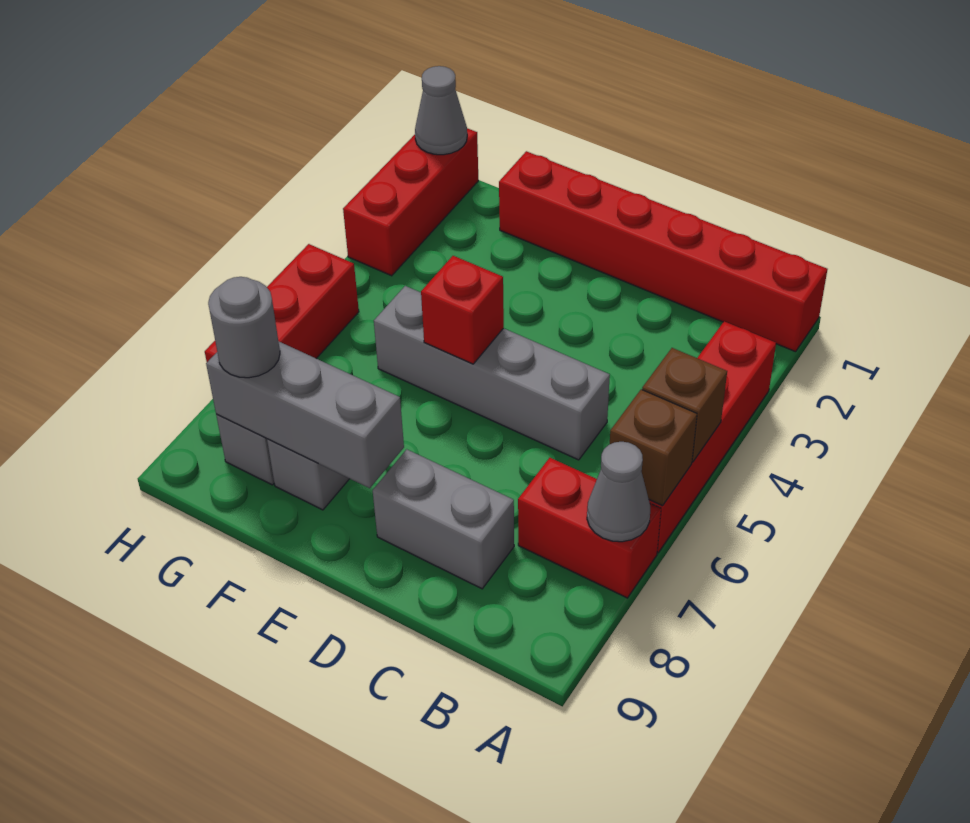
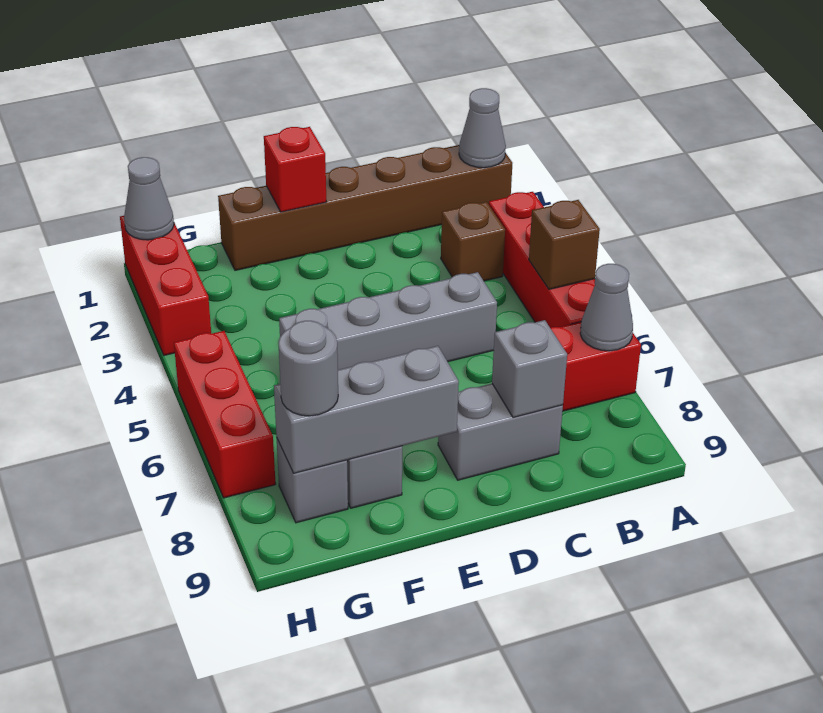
red brick A1:F1 level 1 -> brown brick A1:F1 level 1
none -> grey cone A1 level 2
brown brick A6 level 2 -> brown brick B3 level 1
none -> grey brick C8 level 2
red brick E5 level 2 -> red brick E1 level 2

